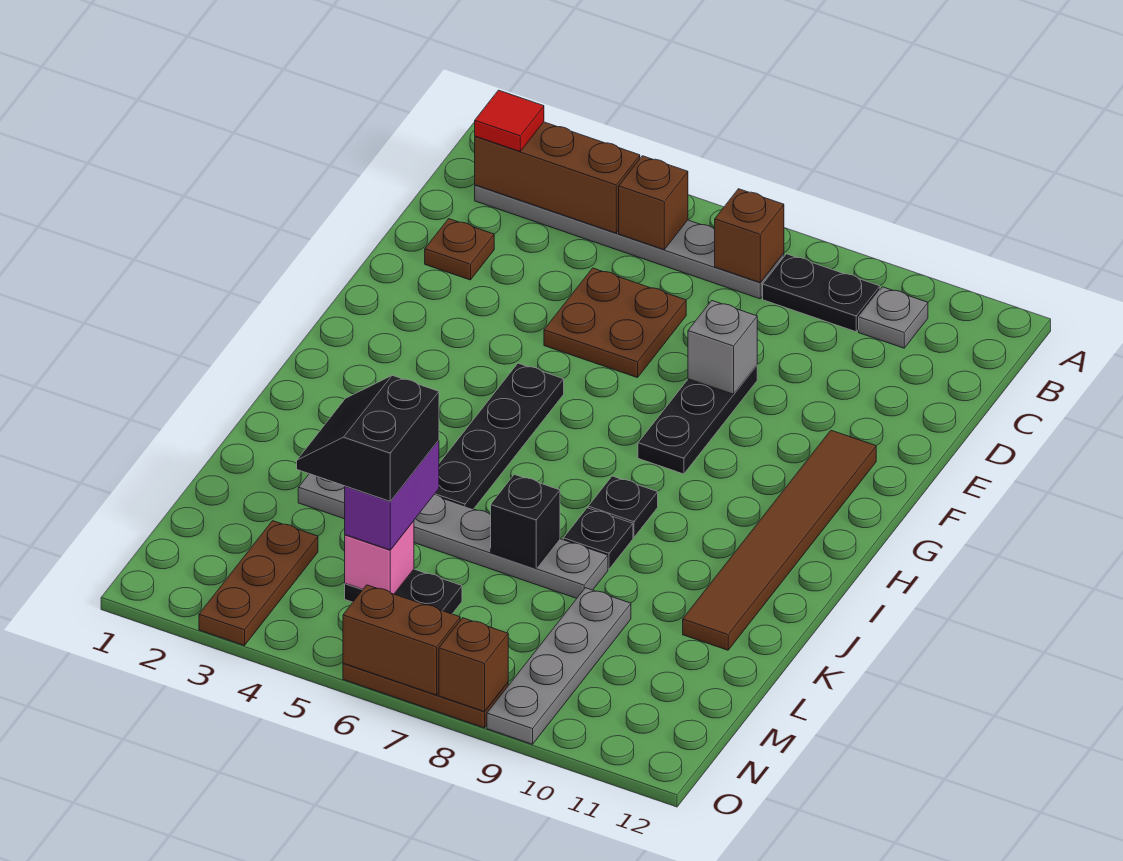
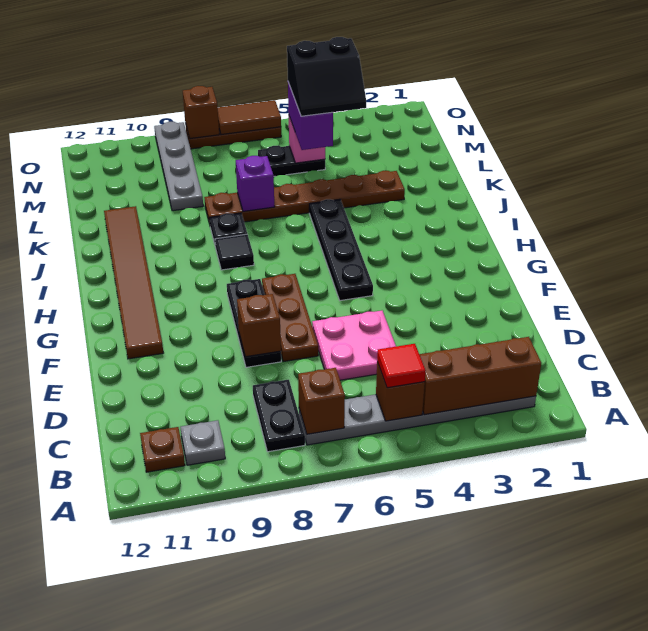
red tile B2 level 3 -> red tile B5 level 3
black plate B8:B9 level 1 -> black plate B8:C8 level 1
brown plate D2 level 1 -> brown plate B11 level 1
brown plate D5:E6 level 1 -> pink plate D5:E6 level 1
grey brick E8 level 2 -> brown brick E8 level 2
black plate I8 level 1 -> black tile I8 level 1
grey plate K3:K8 level 1 -> brown plate K3:K8 level 1
black brick K7 level 2 -> purple brick K7 level 2
black slope L4:M5 level 4 top 5 -> black slope L4:M5 level 4 top M
brown plate M3:O3 level 1 -> brown plate E7:G7 level 1
brown brick O6:O7 level 2 -> brown tile O6:O7 level 2

